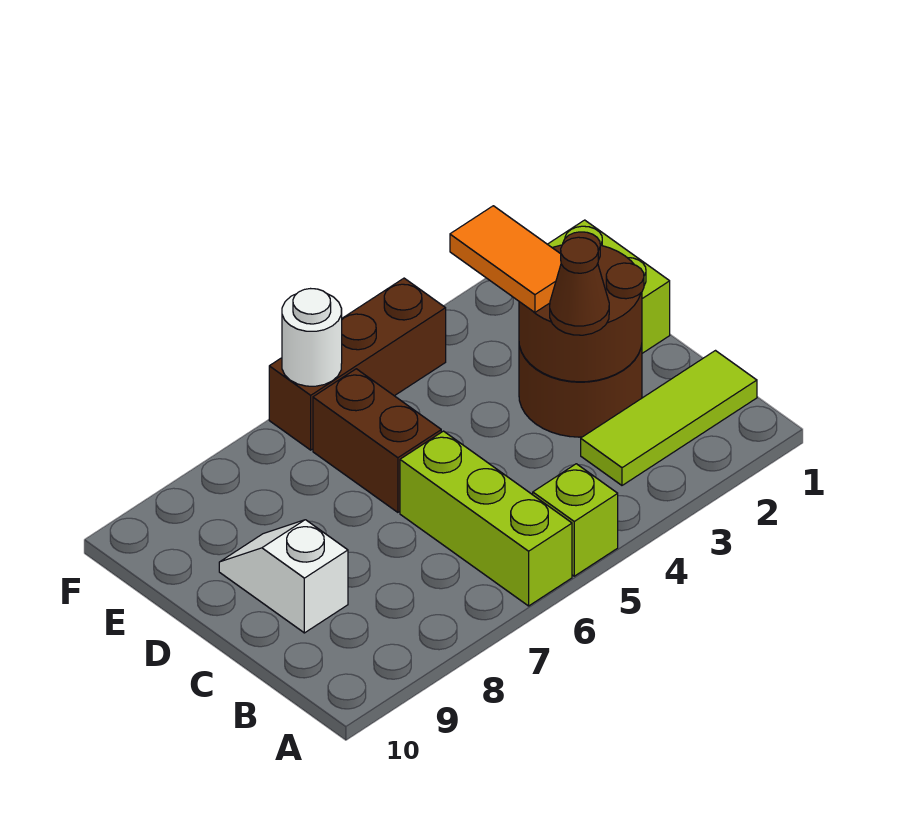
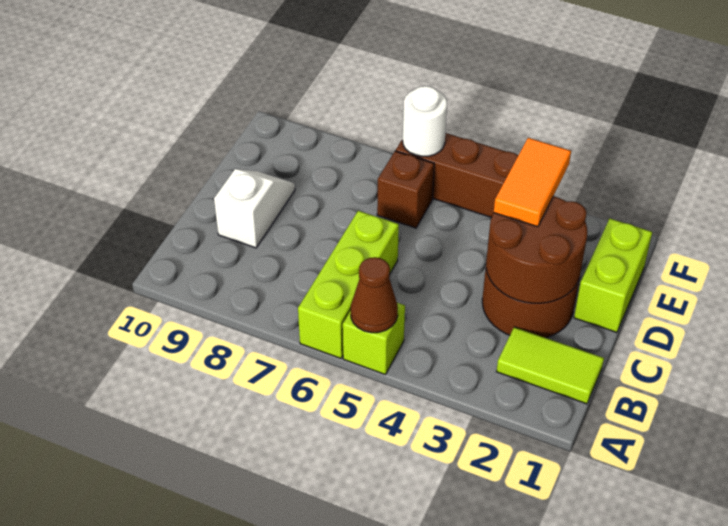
lime tile B1:B3 level 1 -> lime tile B1:B2 level 1
brown cone C3 level 3 -> brown cone A5 level 2
brown brick D6:E6 level 1 -> brown brick E6 level 1

